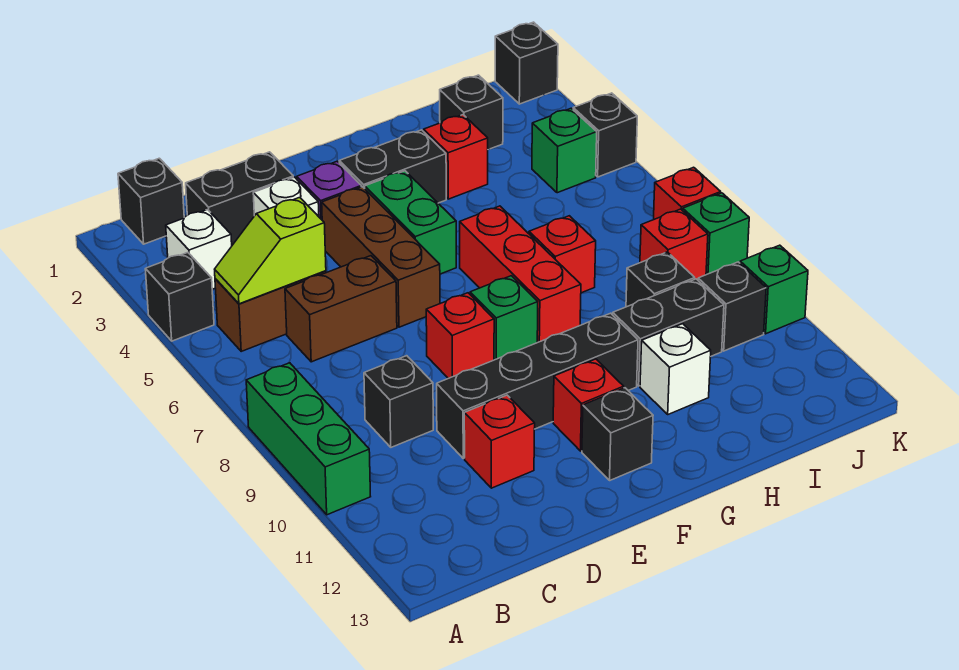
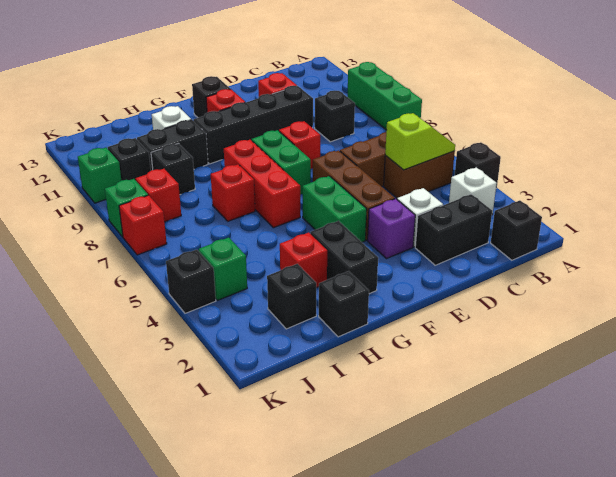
black brick F3:G3 level 1 -> black brick G2:G3 level 1
green brick F8 level 1 -> green brick F7:F8 level 1
black brick K1 level 1 -> black brick H1 level 1

